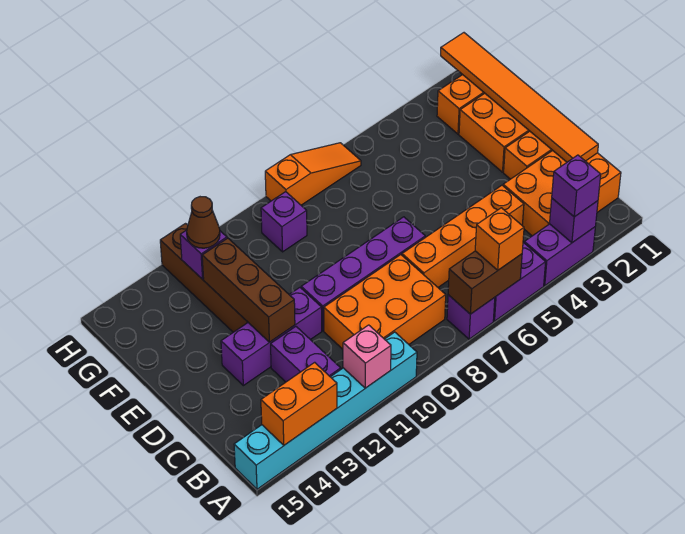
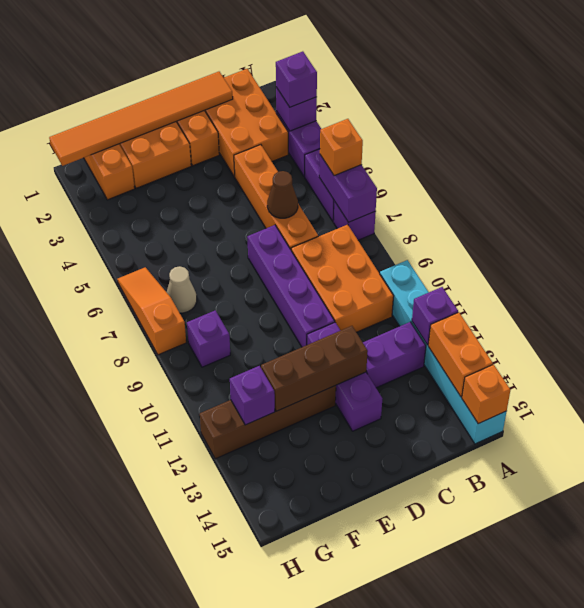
brown brick A6:A7 level 2 -> purple brick A6:A7 level 2
pink brick A11 level 2 -> none
none -> purple brick A12 level 2
none -> orange brick A15 level 2
none -> tan cone G7 level 1
brown cone G12 level 3 -> brown cone C6 level 2

